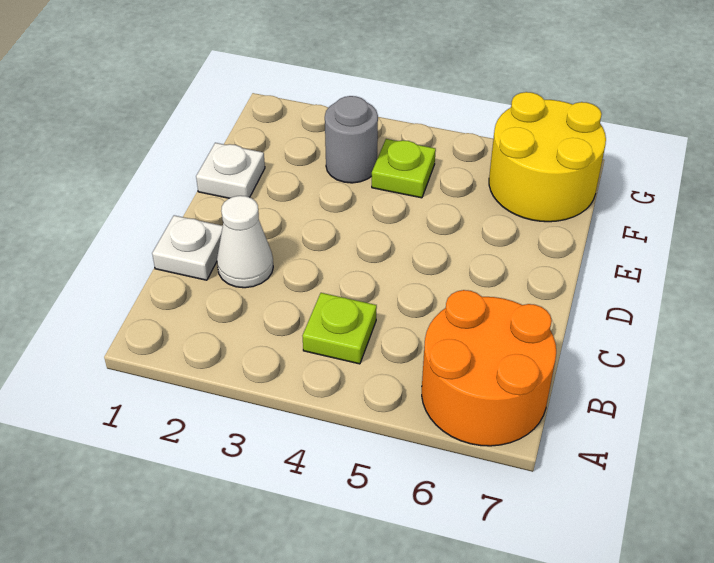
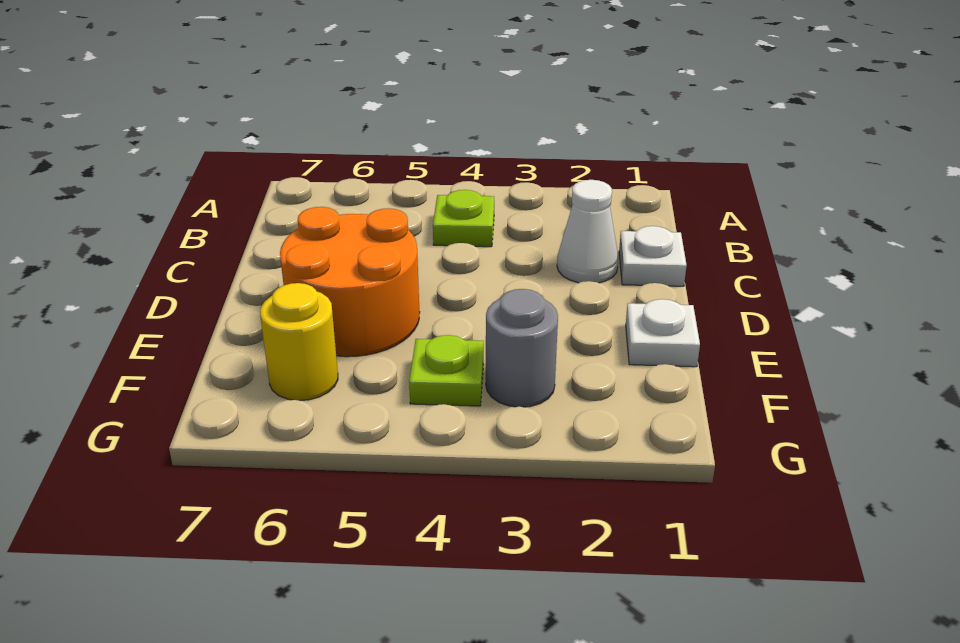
orange round brick A6:B7 level 1 -> orange round brick D5:E6 level 1
yellow round brick F6:G7 level 1 -> yellow round brick F6 level 1

